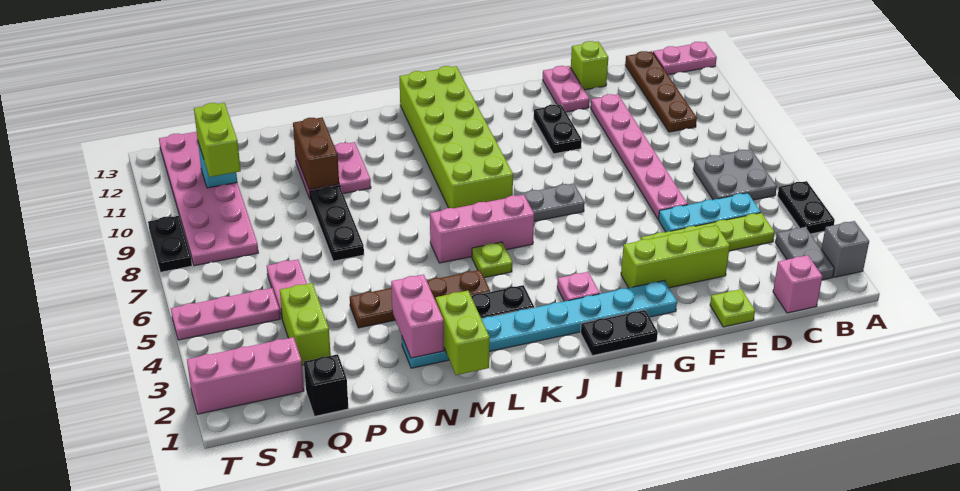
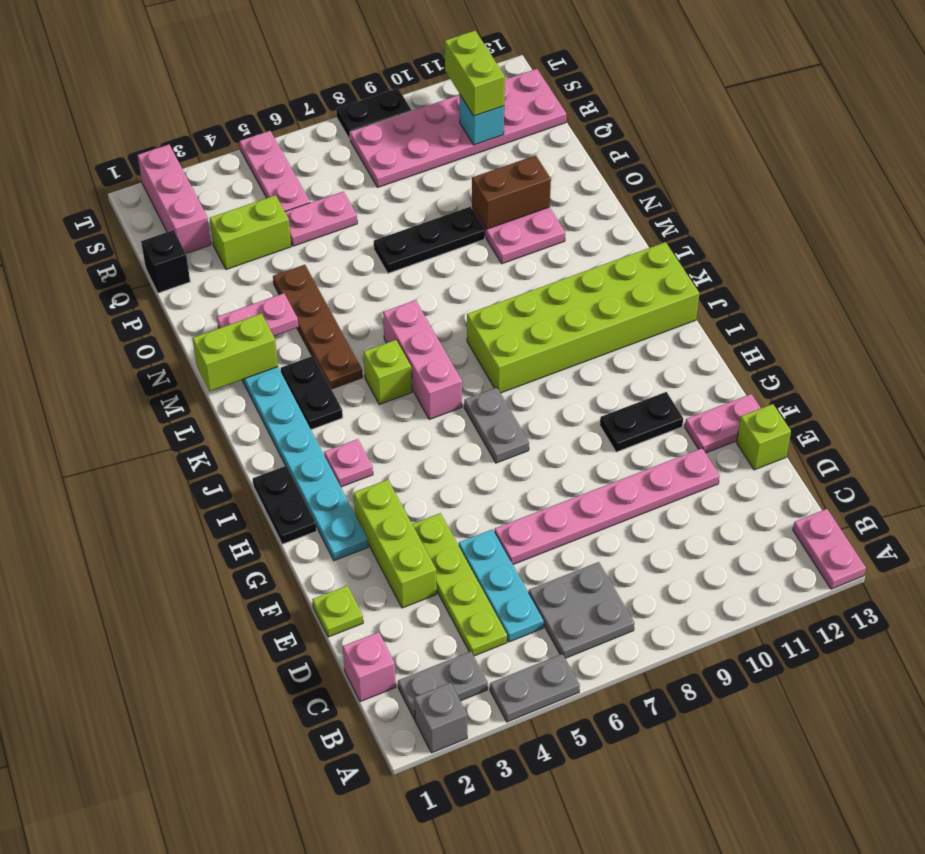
black plate A4:A5 level 1 -> grey plate A4:A5 level 1
brown plate C10:C13 level 1 -> none
lime plate K5 level 1 -> lime brick K5 level 1
pink brick N2:N3 level 2 -> pink plate N2:N3 level 2
lime brick R10:R11 level 3 -> lime brick R11:S11 level 3

